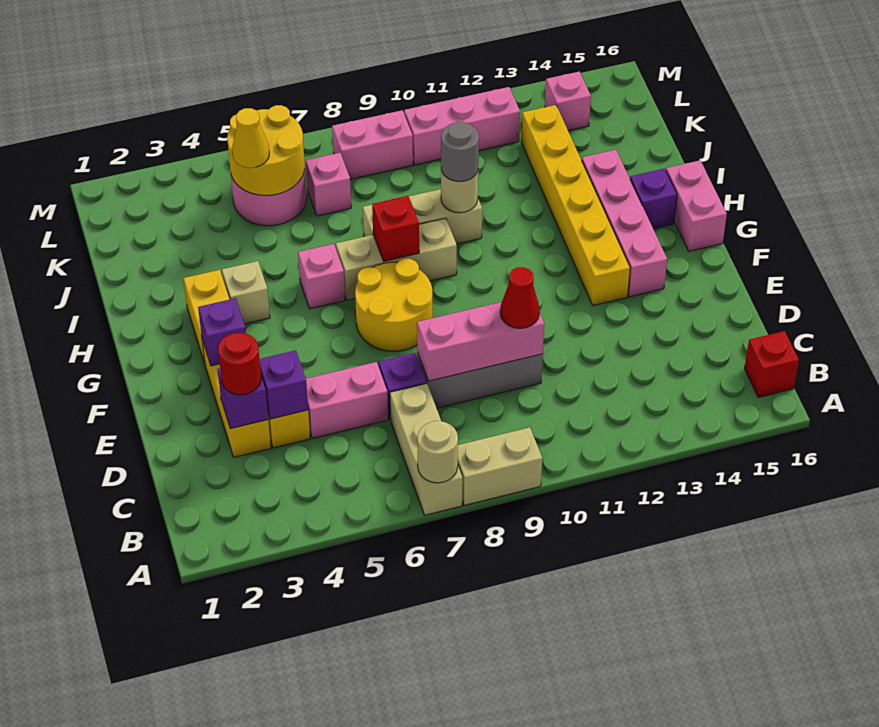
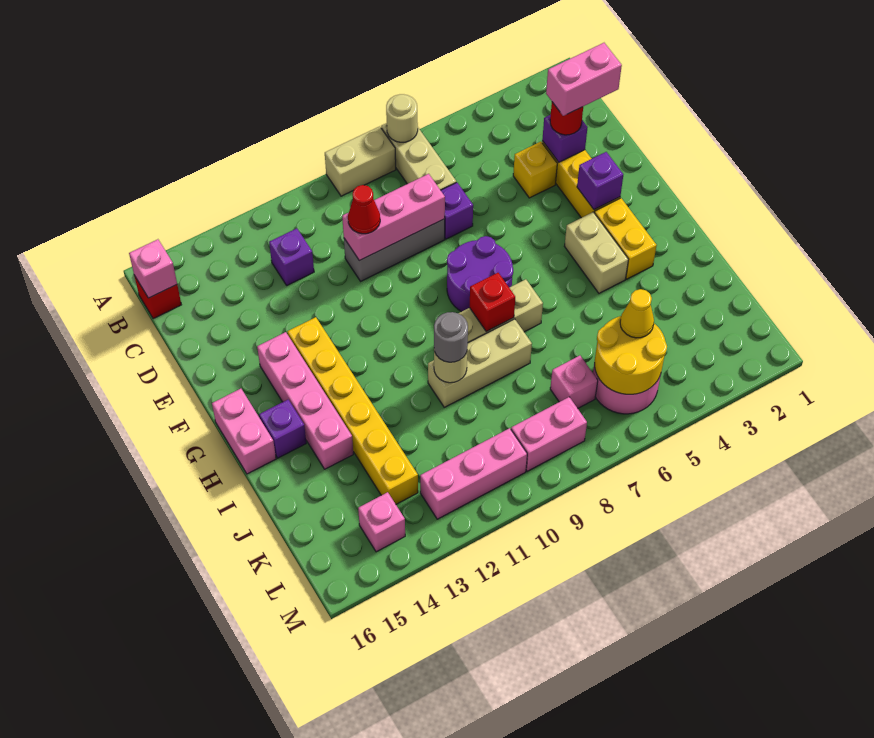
purple brick D4 level 2 -> purple brick C12 level 1
pink brick D5:D6 level 1 -> pink brick D2:D3 level 4
yellow round brick F7:G8 level 1 -> purple round brick F7:G8 level 1
tan brick H4 level 1 -> tan brick G4:H4 level 1
pink brick H6 level 1 -> pink brick B16 level 2

